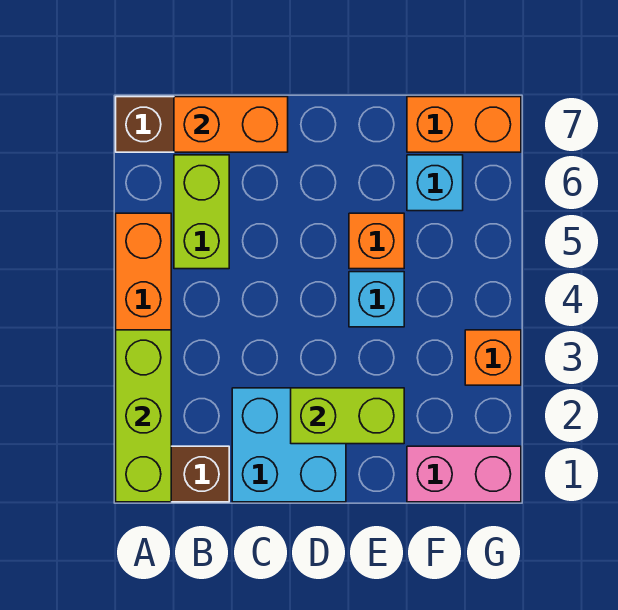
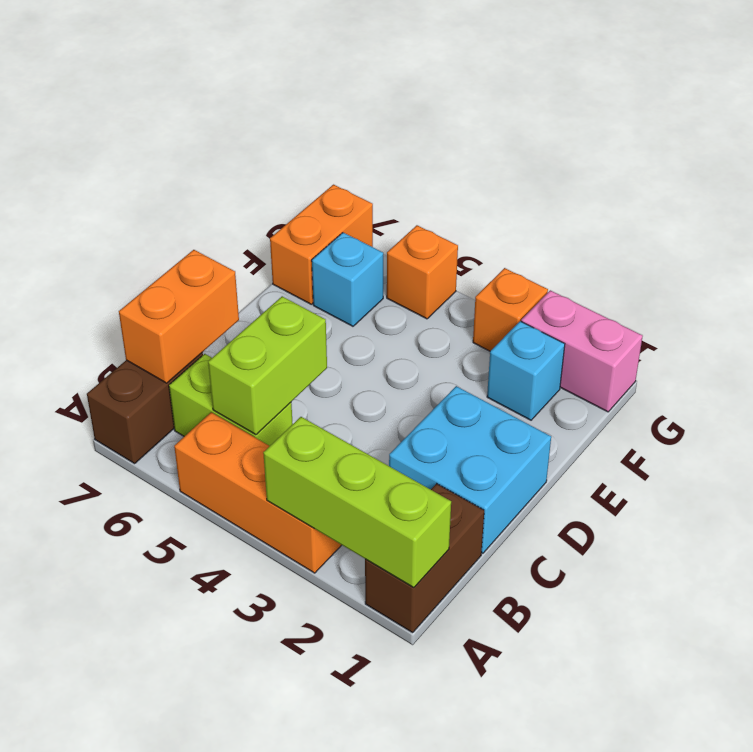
lime brick D2:E2 level 2 -> lime brick B5:C5 level 2
cyan brick E4 level 1 -> cyan brick F2 level 1
orange brick E5 level 1 -> orange brick G5 level 1
pink brick F1:G1 level 1 -> pink brick G1:G2 level 1

